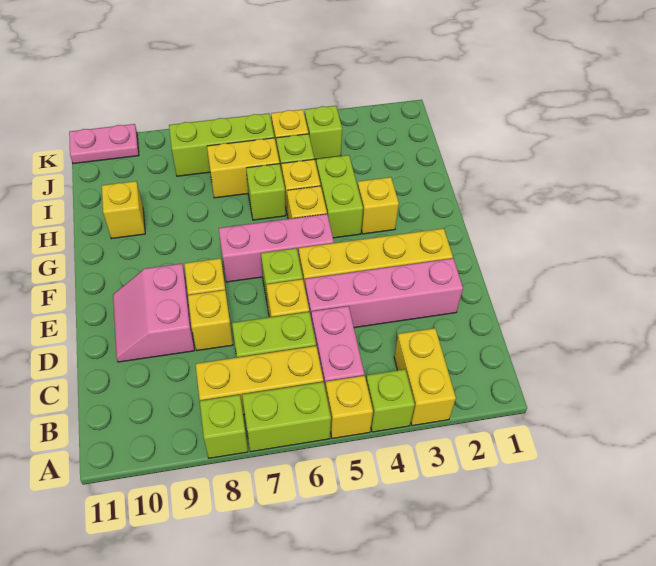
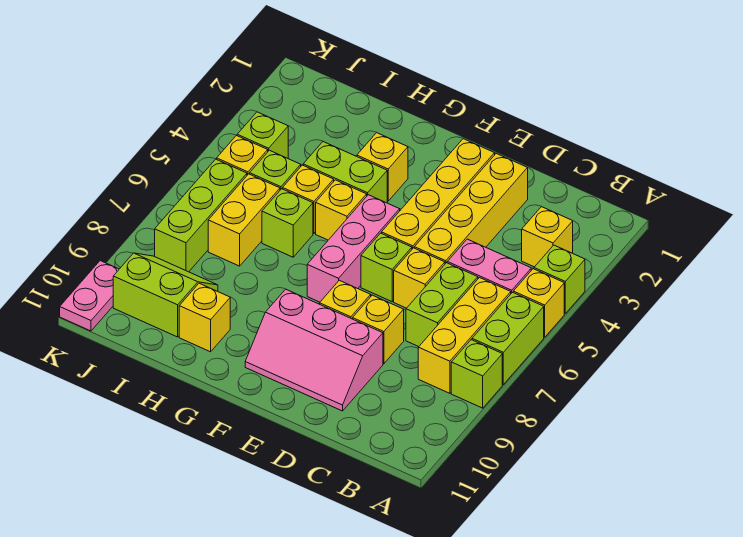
yellow brick A3:B3 level 1 -> yellow brick B3 level 1
pink brick D2:D5 level 1 -> yellow brick D2:D5 level 1
pink slope D9:E10 level 1 top 9 -> pink slope D9:F10 level 1 top 9
none -> lime slope I9:J10 level 1 top 10

